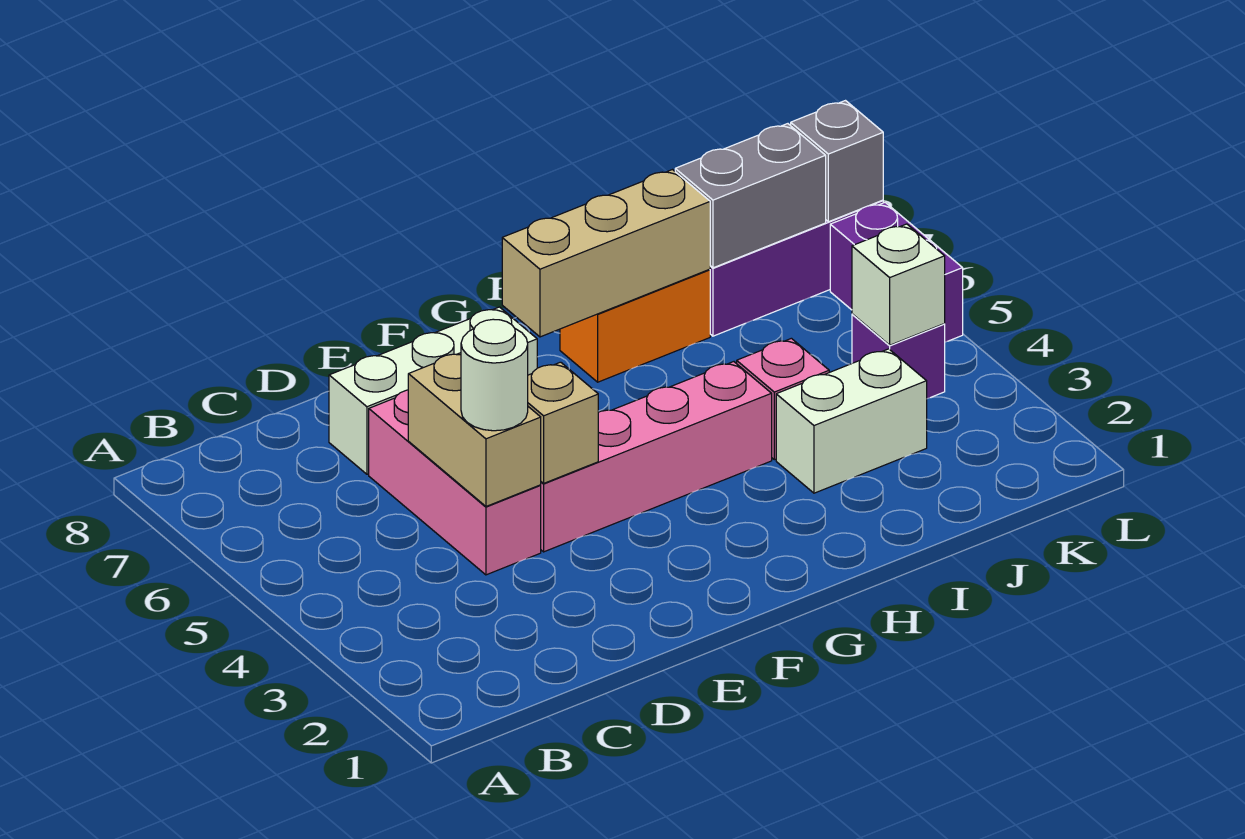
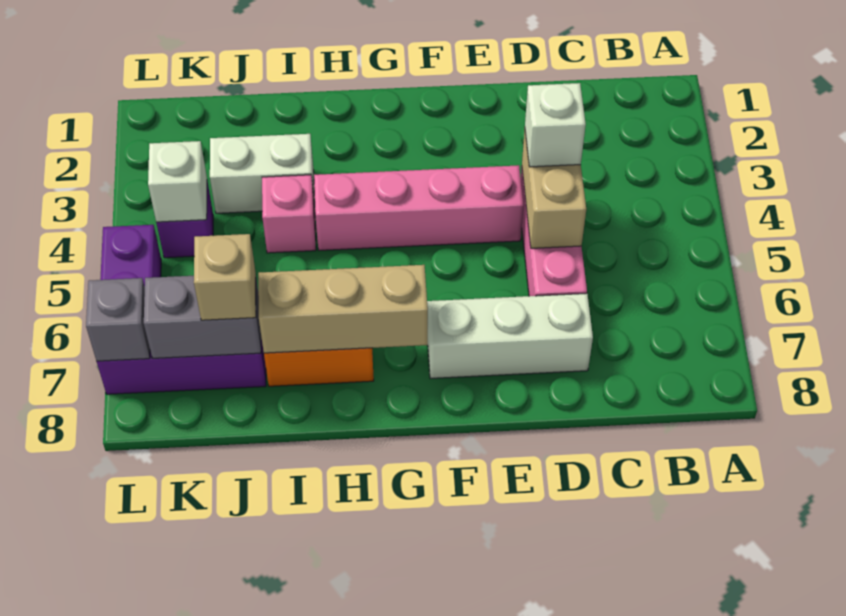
white round brick D4 level 3 -> white brick D4 level 3
tan brick E4 level 2 -> tan brick J7 level 3

